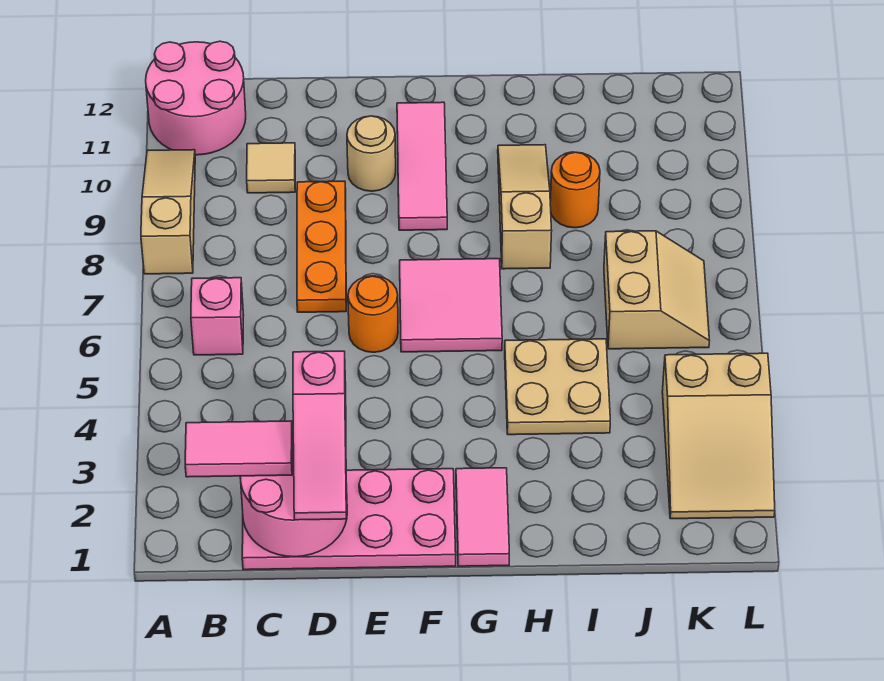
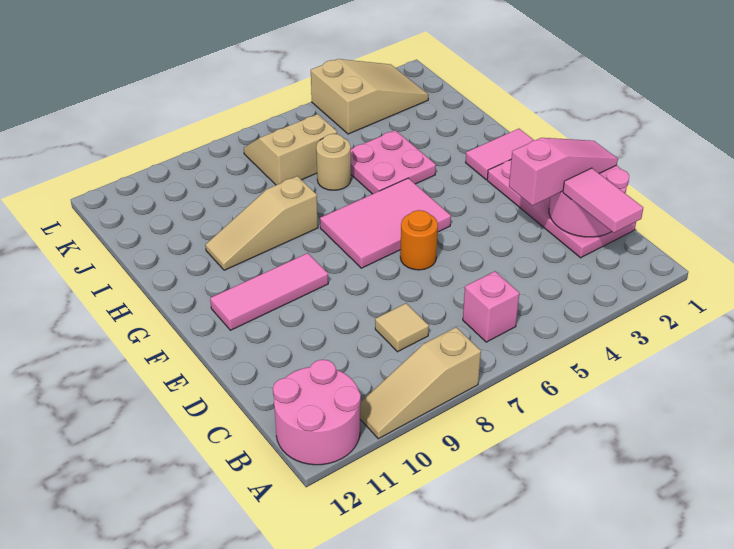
tan tile C10 level 1 -> tan tile C8 level 1
orange plate D7:D9 level 1 -> none
tan round brick E10 level 1 -> tan round brick I6 level 1
pink tile F6:G7 level 1 -> pink tile F5:G7 level 1
tan plate H4:I5 level 1 -> pink plate H4:I5 level 1
orange round brick I9 level 1 -> none

